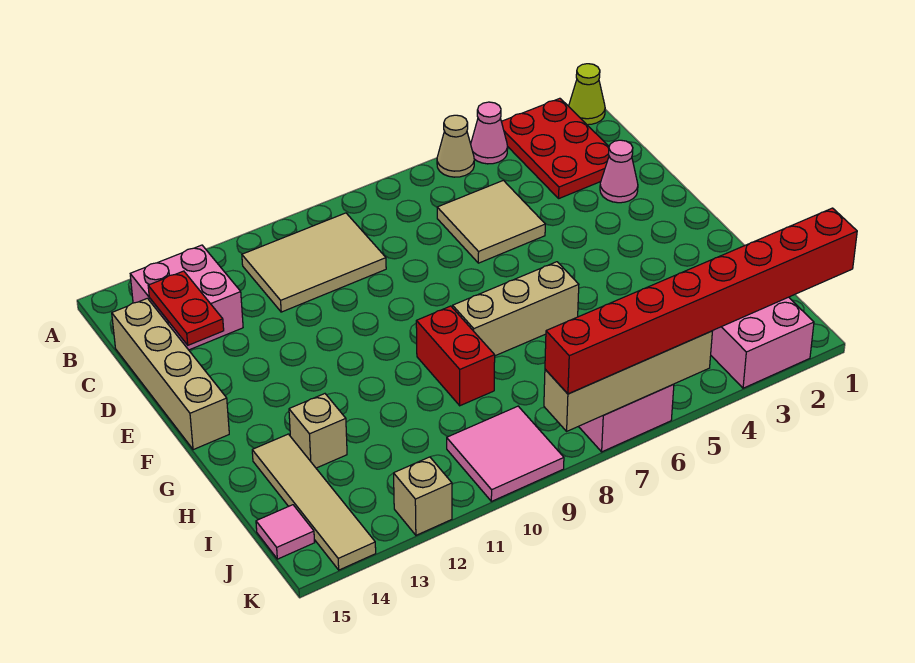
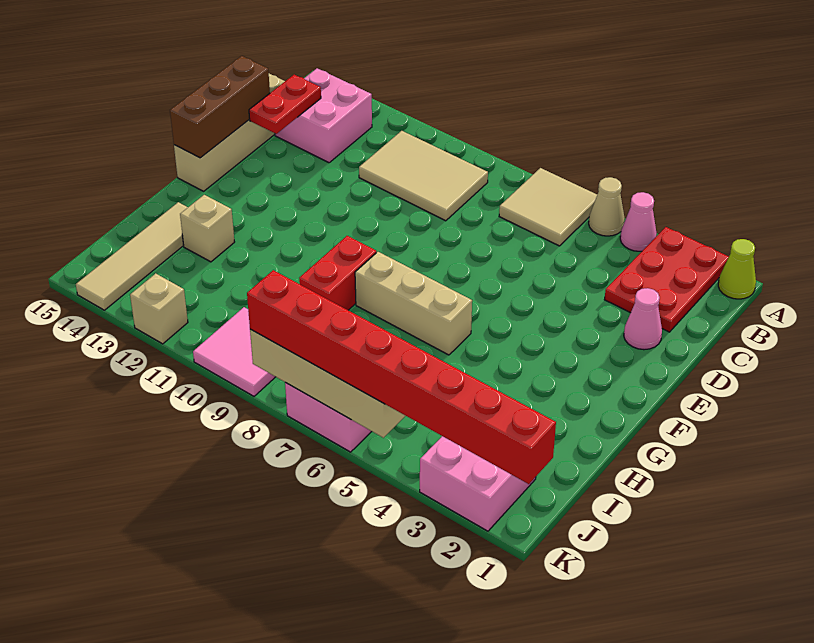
tan tile C5:D6 level 1 -> tan tile A6:B7 level 1
none -> brown brick D15:F15 level 2
pink tile J15 level 1 -> none

